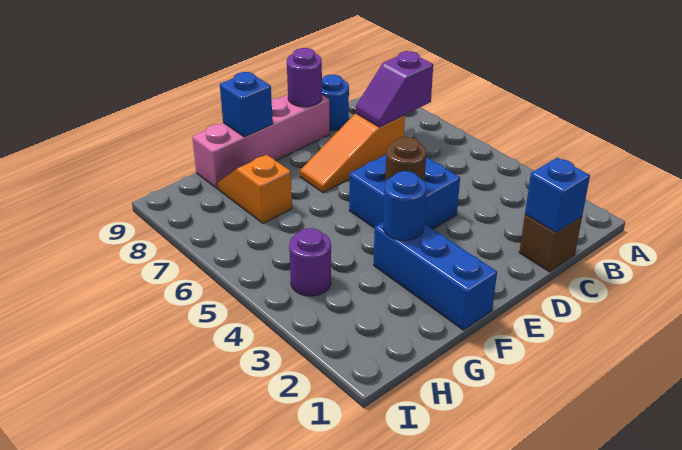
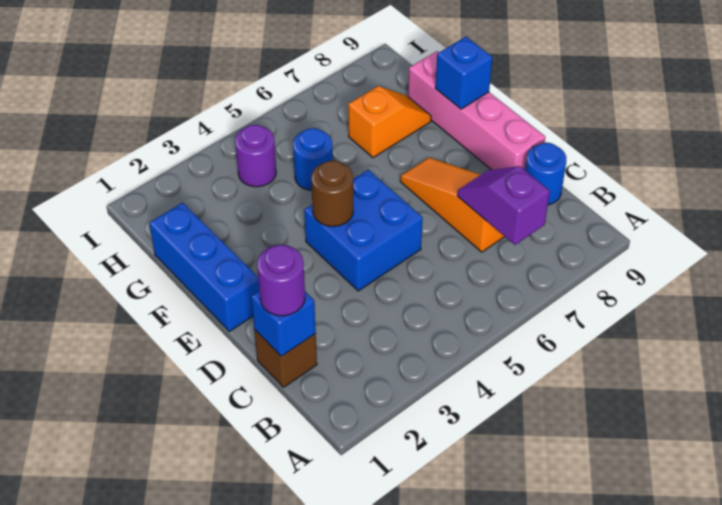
purple round brick D9 level 2 -> purple round brick C1 level 3
blue brick F1:F3 level 1 -> blue brick E1:G1 level 1
blue round brick F3 level 2 -> blue round brick G5 level 1

